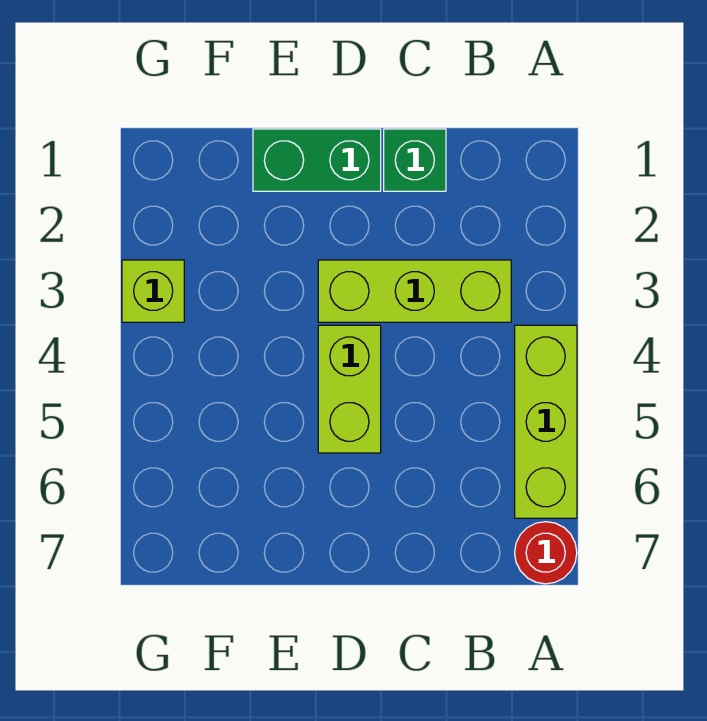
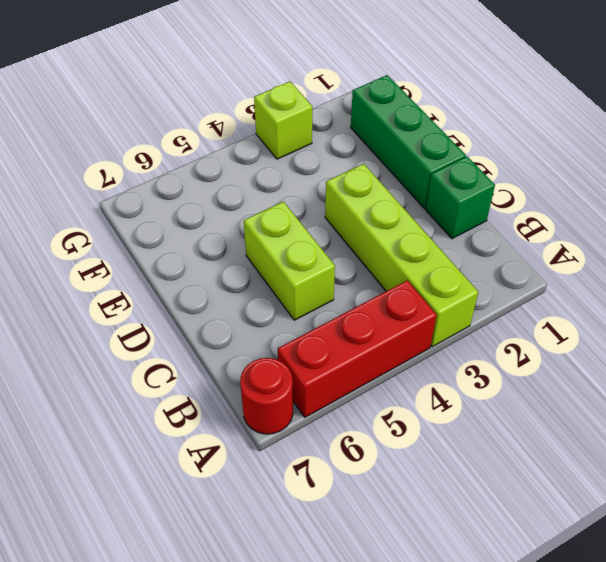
lime brick A4:A6 level 1 -> red brick A4:A6 level 1
lime brick B3:D3 level 1 -> lime brick A3:D3 level 1
green brick D1:E1 level 1 -> green brick D1:F1 level 1
lime brick D4:D5 level 1 -> lime brick C5:D5 level 1

